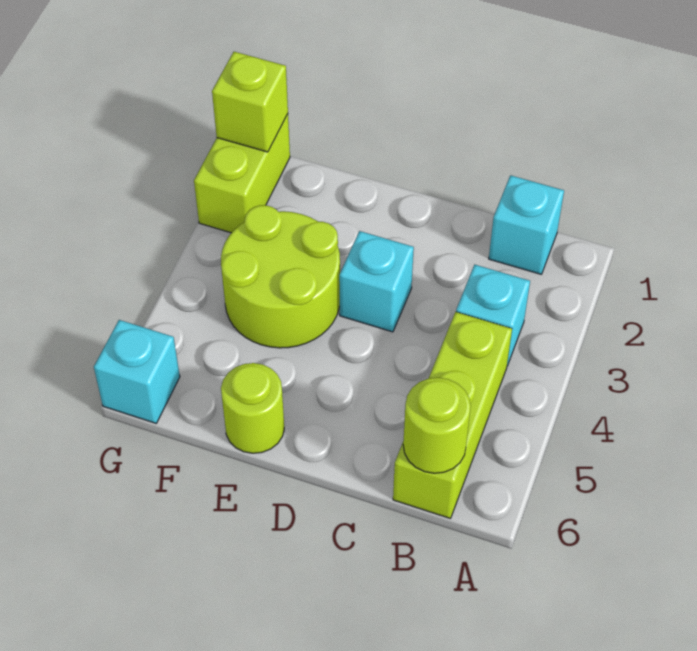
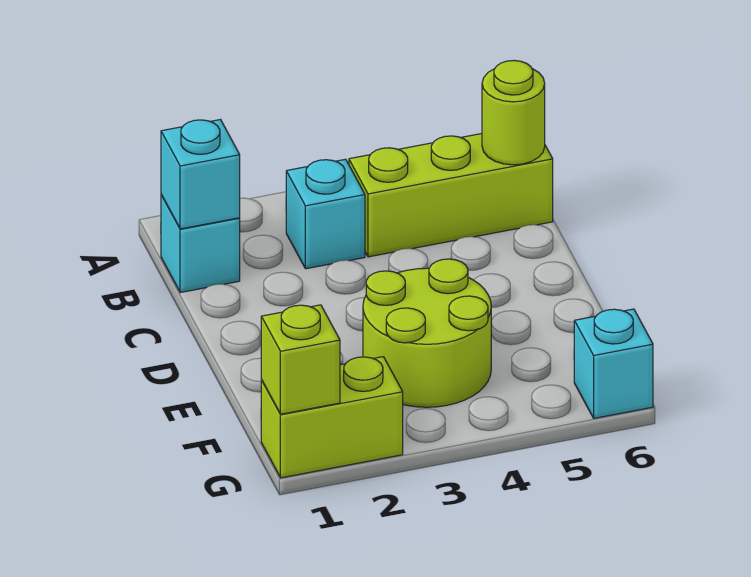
cyan brick D3 level 1 -> cyan brick B1 level 2
lime round brick E6 level 1 -> none

